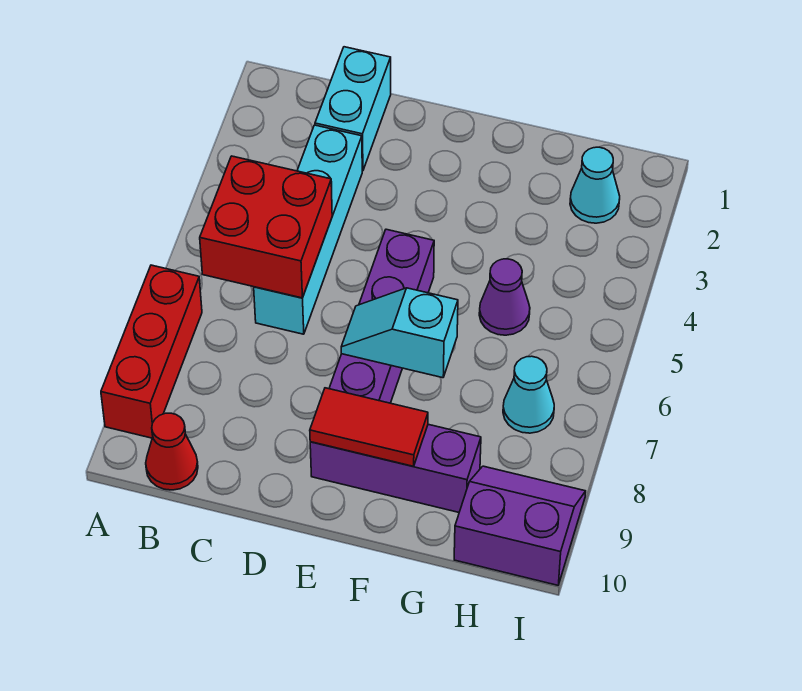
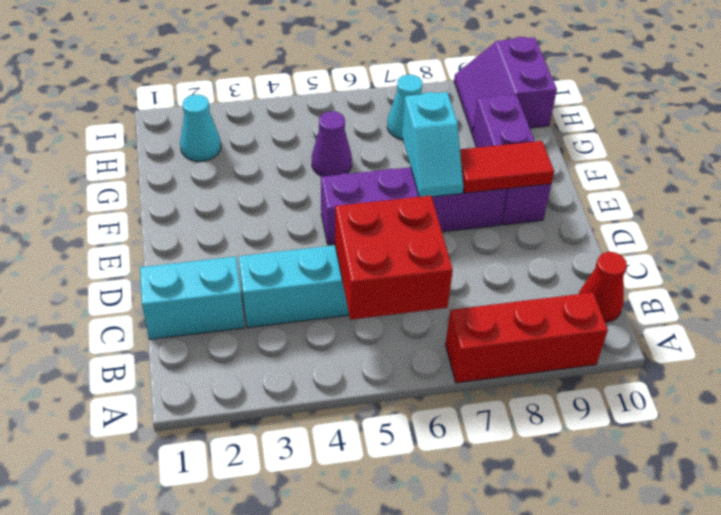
red tile E9:F9 level 2 -> red tile E8:E9 level 2

